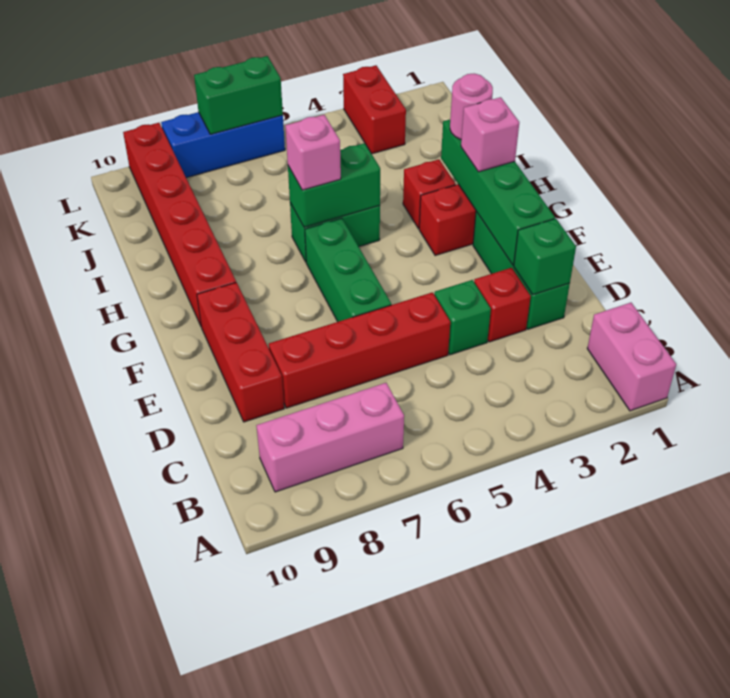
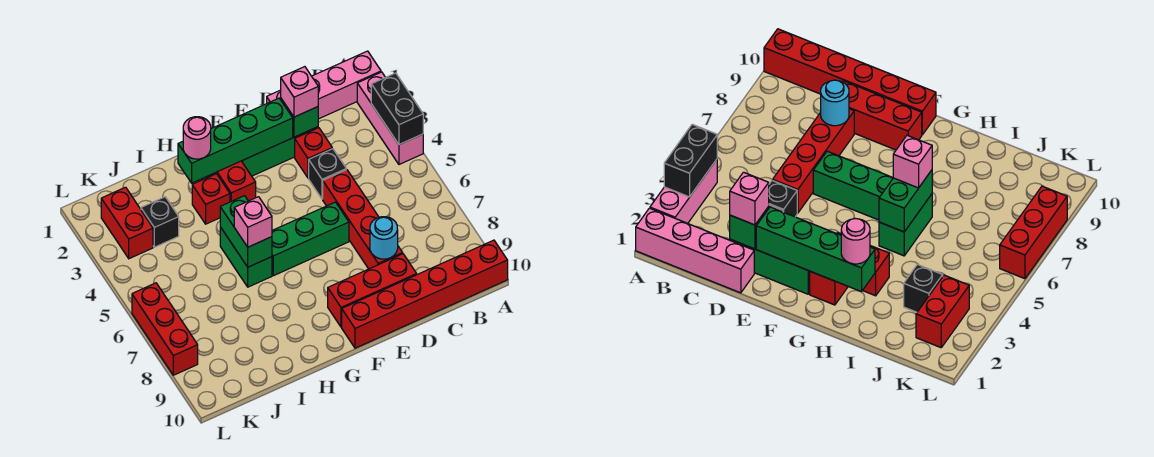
pink brick A1:B1 level 1 -> pink brick A1:D1 level 1
none -> black brick A3:A4 level 2
pink brick B7:B9 level 1 -> pink brick A2:A4 level 1
green brick D4 level 1 -> black brick D4 level 1
none -> cyan round brick D8 level 2
pink brick G2 level 3 -> pink brick D2 level 3
red brick G9:L9 level 1 -> red brick A10:F10 level 1
none -> black brick J3 level 1
red brick K3:L3 level 1 -> red brick K2:K3 level 1
blue brick L6:L8 level 1 -> red brick L6:L8 level 1
green brick L6:L7 level 2 -> none

